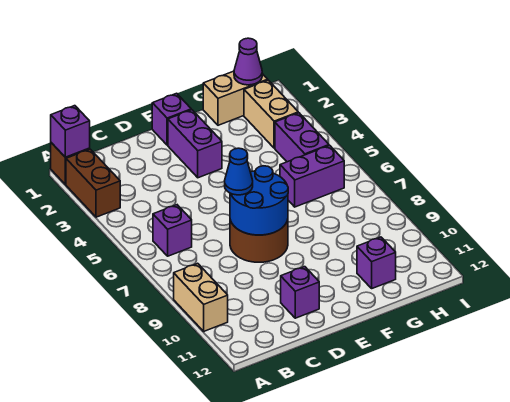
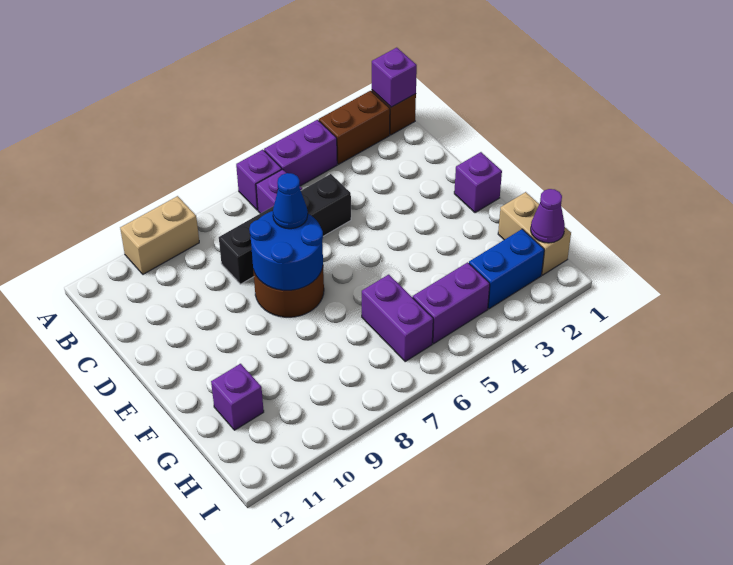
none -> black brick C5:C8 level 1
purple brick D11 level 1 -> purple brick A6 level 1
purple brick E2:E3 level 1 -> purple brick A4:A5 level 1
tan brick H2:H3 level 1 -> blue brick H2:H3 level 1

